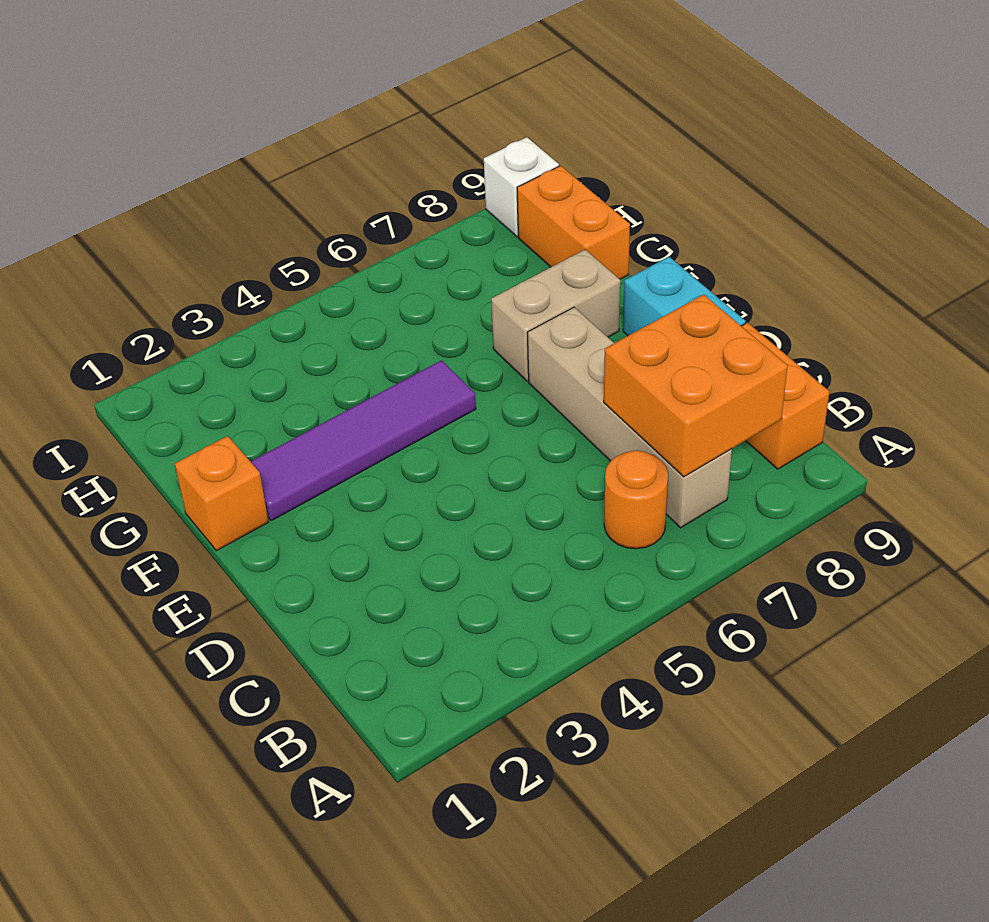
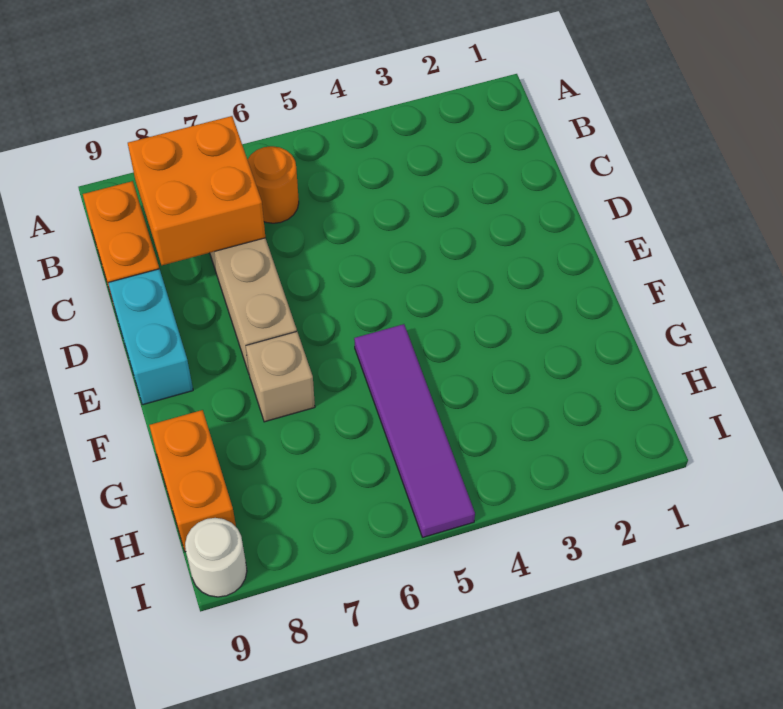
orange brick F1 level 1 -> none
purple tile F2:F5 level 1 -> purple tile F5:I5 level 1
tan brick F7:F8 level 1 -> tan brick F7 level 1
white brick I9 level 1 -> white round brick I9 level 1

